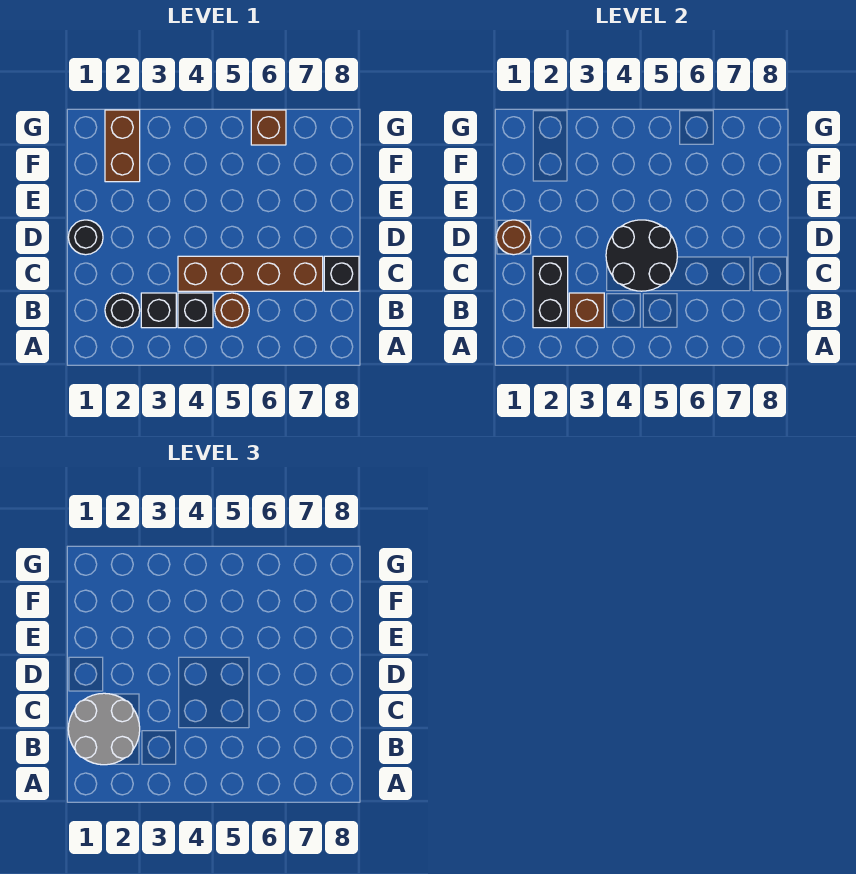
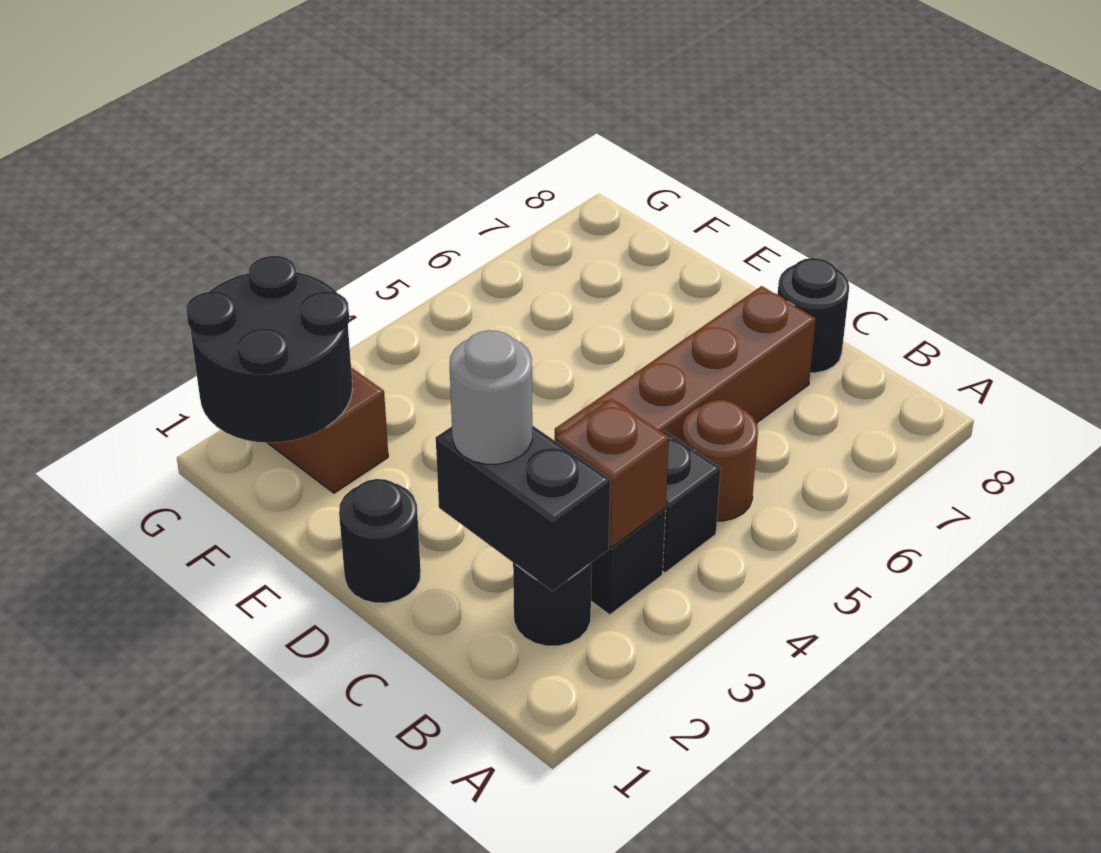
grey round brick B1:C2 level 3 -> grey round brick C2 level 3
black round brick C4:D5 level 2 -> black round brick F1:G2 level 2
black brick C8 level 1 -> black round brick C8 level 1
brown round brick D1 level 2 -> none
brown brick G6 level 1 -> none

